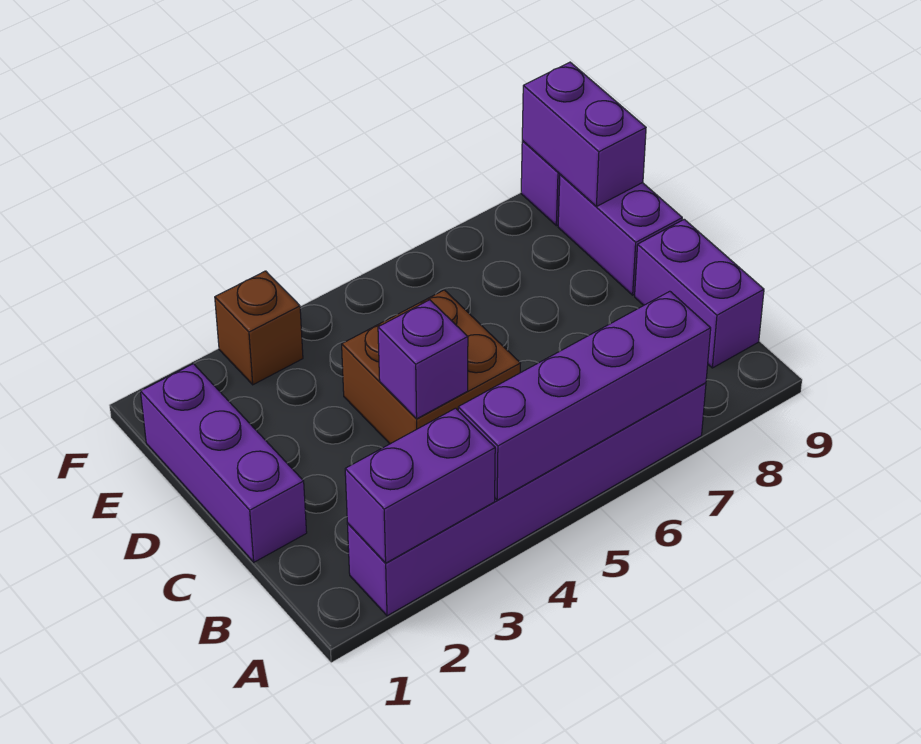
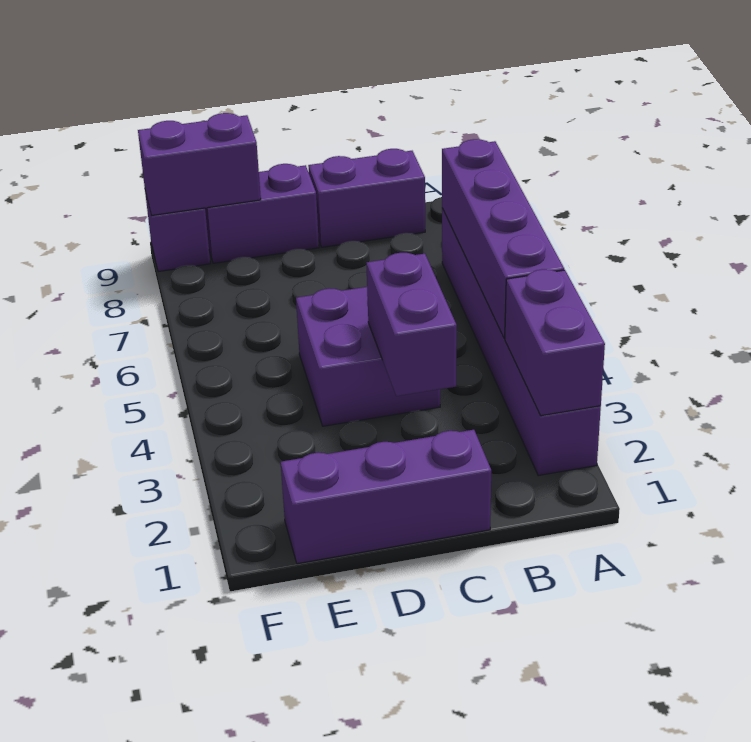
brown brick C4:D5 level 1 -> purple brick C4:D5 level 1
purple brick C4 level 2 -> purple brick C3:C4 level 2
brown brick F3 level 1 -> none

